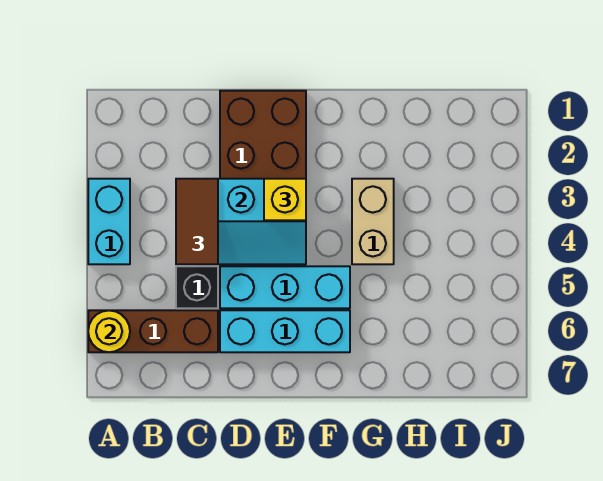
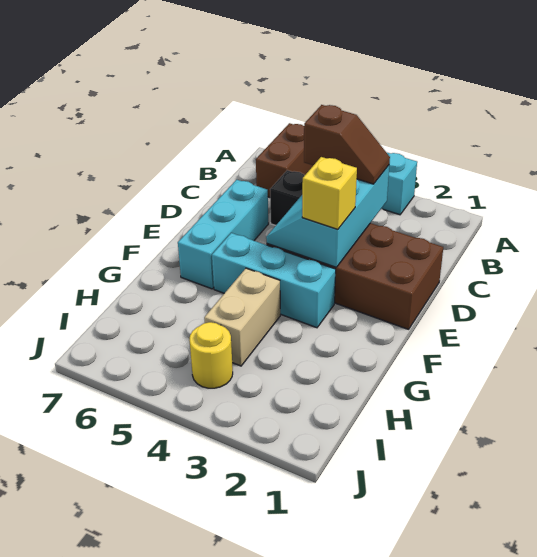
brown brick A6:C6 level 1 -> brown brick A6:B6 level 1
yellow round brick A6 level 2 -> yellow round brick I4 level 1
brown tile C3:C4 level 3 -> brown slope C3:C4 level 3 top 4
cyan brick D5:F5 level 1 -> cyan brick F3:F5 level 1
tan brick G3:G4 level 1 -> tan brick G4:H4 level 1

